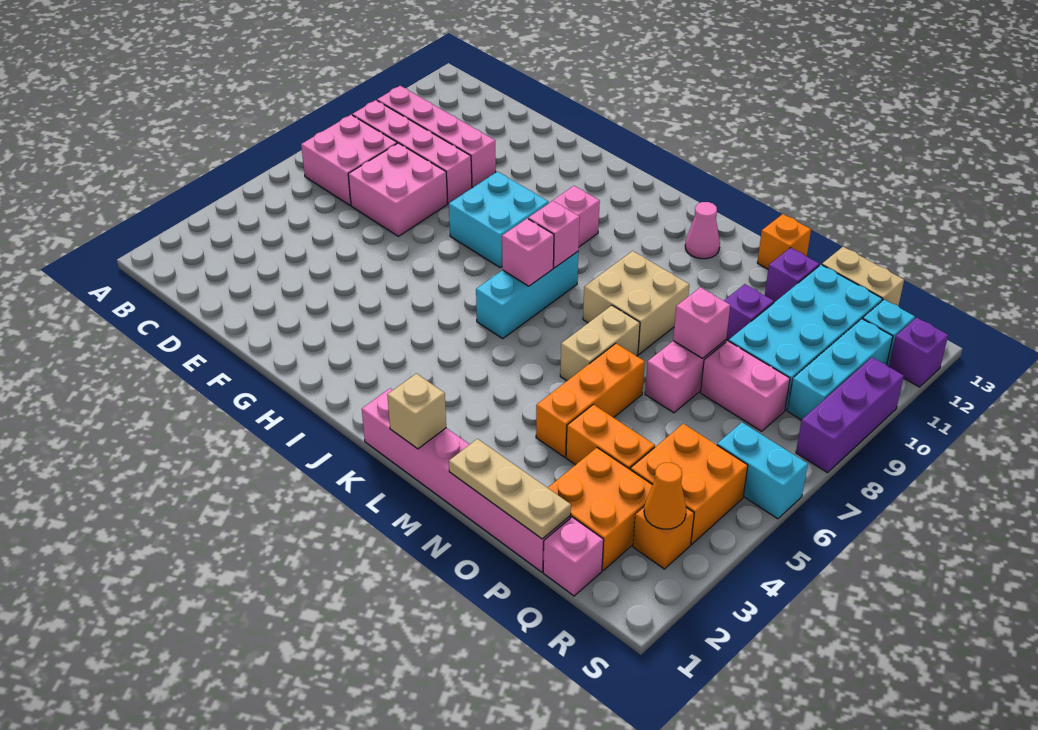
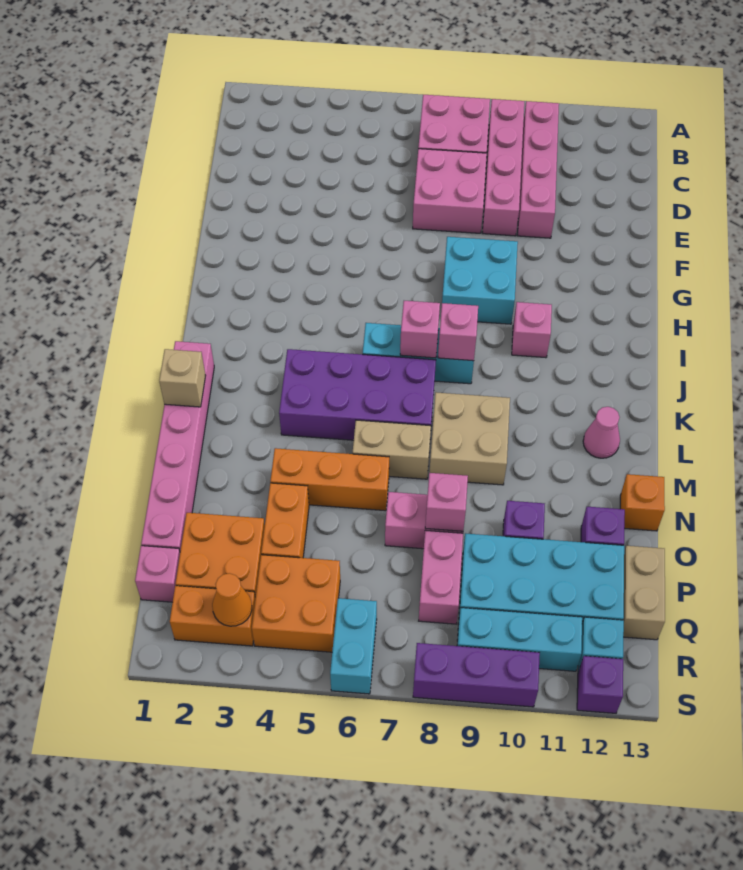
none -> purple brick K4:L7 level 1
tan plate N1:P1 level 2 -> none
orange brick R3 level 1 -> orange brick R2:R3 level 1

